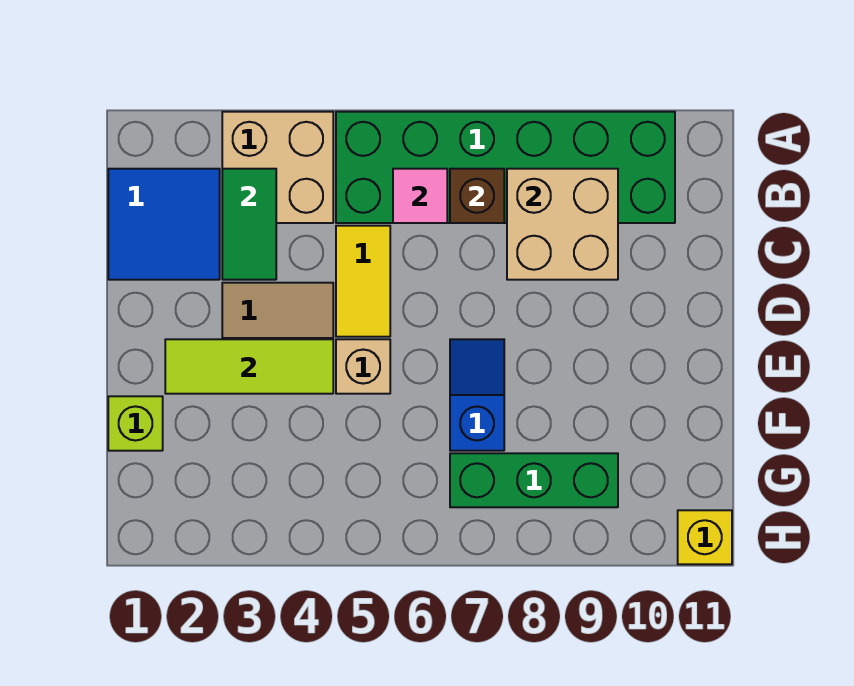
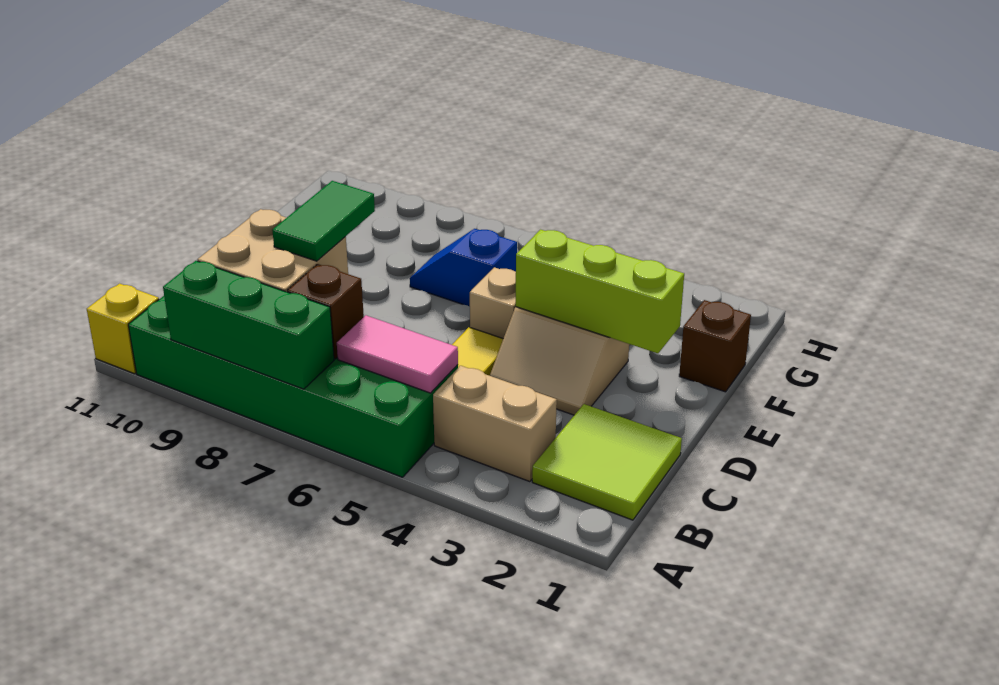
tan brick A3:B4 level 1 -> tan brick B3:B4 level 1
blue tile B1:C2 level 1 -> lime tile B1:C2 level 1
green tile B3:C3 level 2 -> green tile C8:D8 level 3
pink tile B6 level 2 -> pink tile B5:B6 level 2
lime tile E2:E4 level 2 -> lime brick E2:E4 level 2
blue slope E7:F7 level 1 top F -> blue slope F6:F7 level 1 top 6
lime brick F1 level 1 -> brown brick F1 level 1
green brick G7:G9 level 1 -> green brick A7:A9 level 2
yellow brick H11 level 1 -> yellow brick A11 level 1

